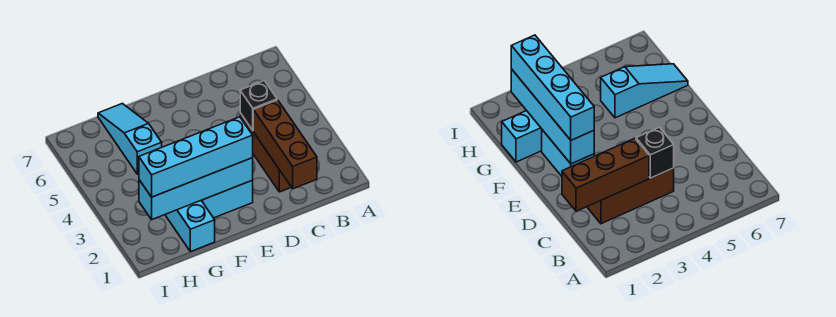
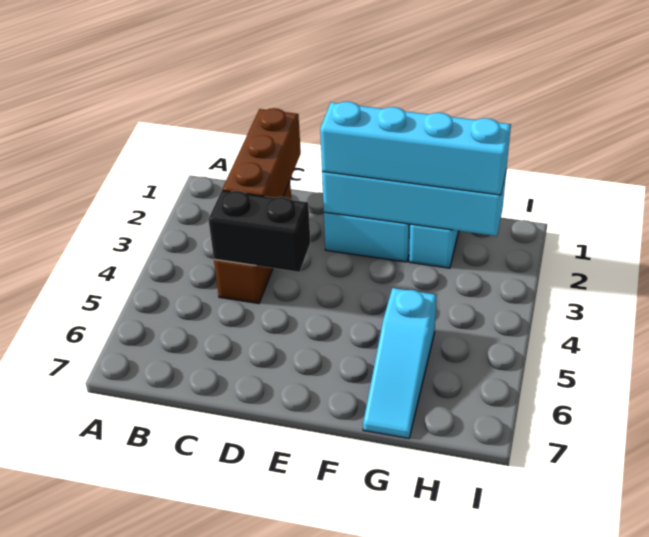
black brick C4 level 2 -> black brick C4:D4 level 2

